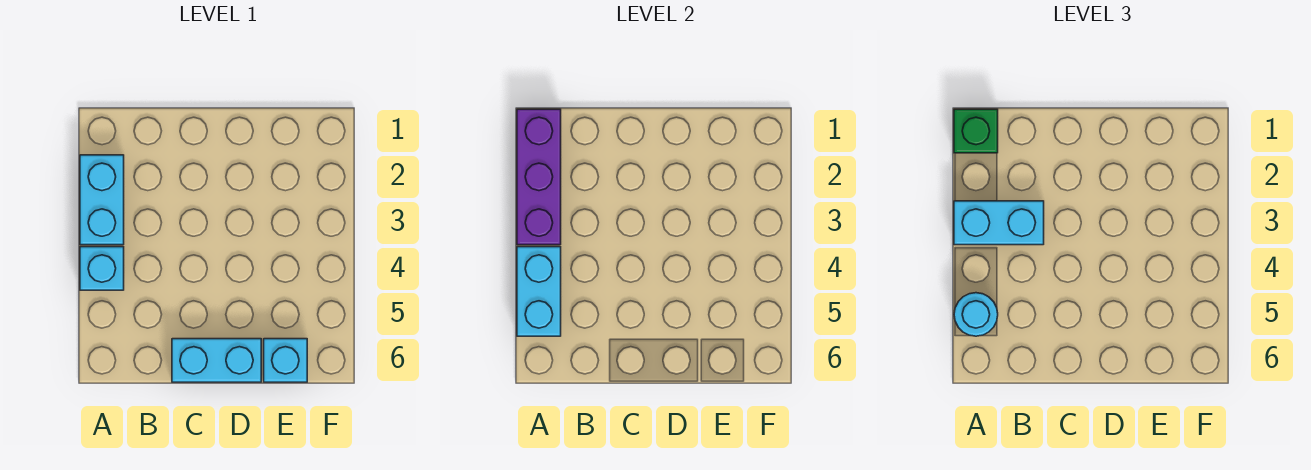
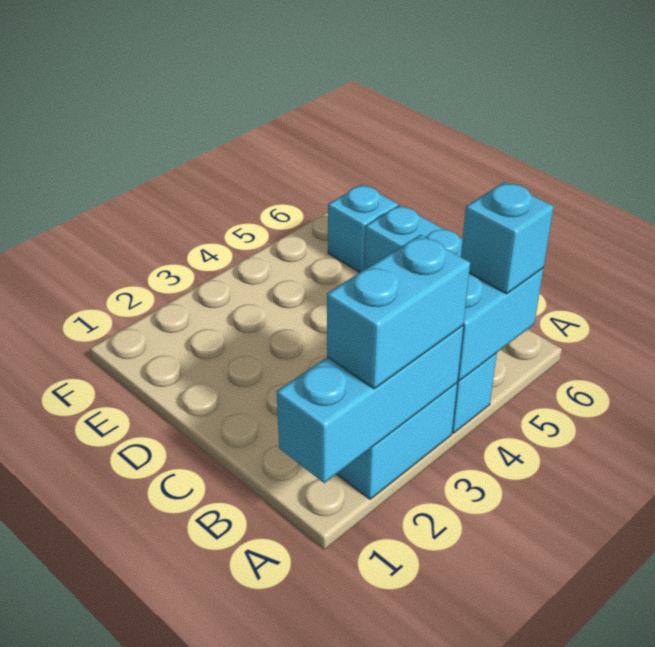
purple brick A1:A3 level 2 -> cyan brick A1:A3 level 2
green brick A1 level 3 -> none
cyan brick A3:B3 level 3 -> cyan brick A2:A3 level 3
cyan round brick A5 level 3 -> cyan brick A5 level 3

